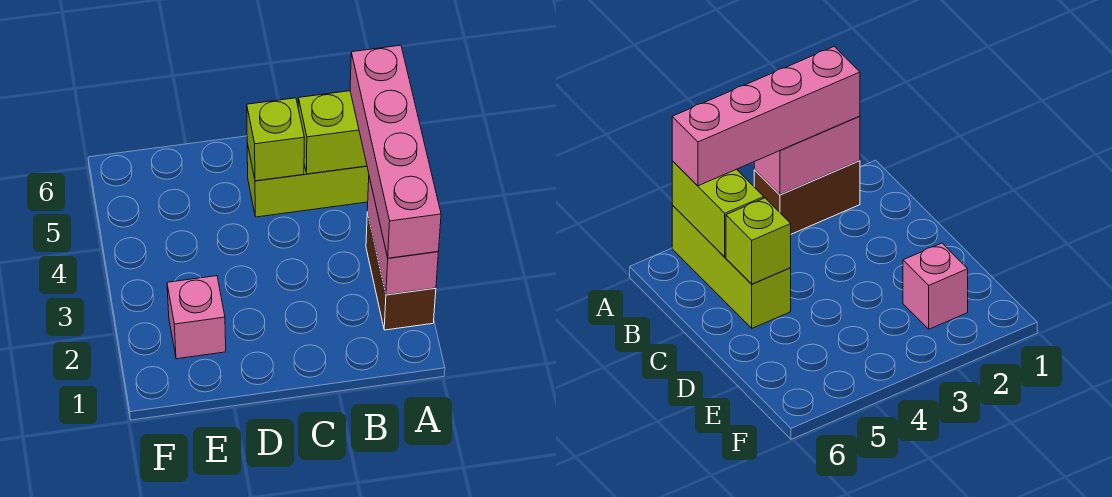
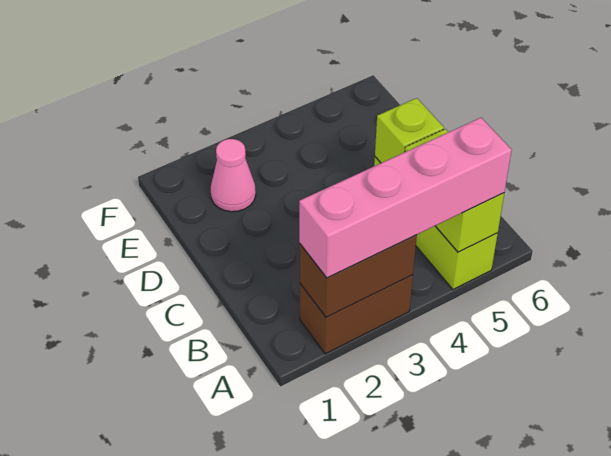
pink brick A2:A3 level 2 -> brown brick A2:A3 level 2
pink brick E2 level 1 -> pink cone E2 level 1

